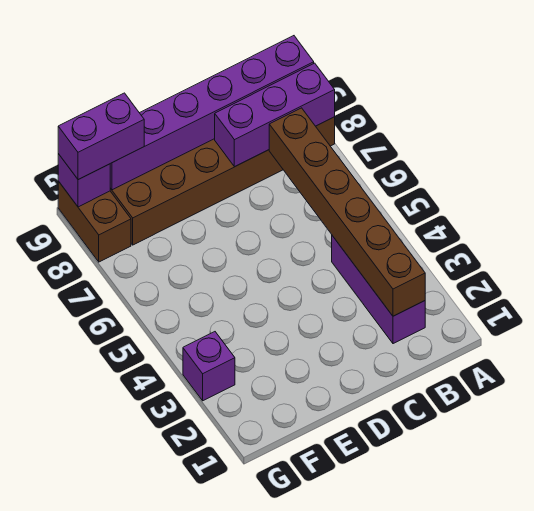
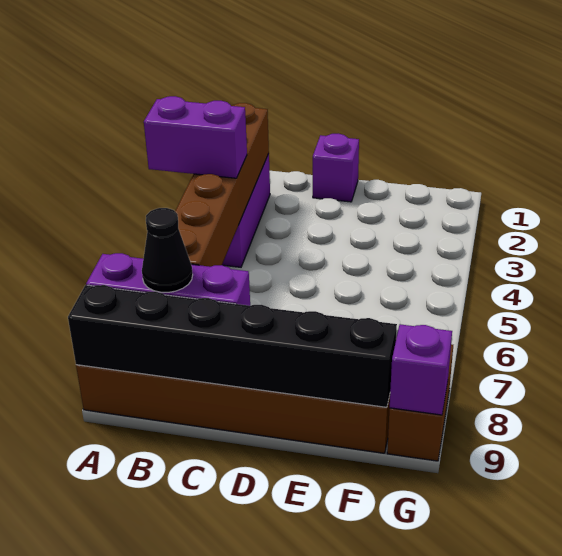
purple brick A9:F9 level 2 -> black brick A9:F9 level 2
none -> black cone B8 level 3
purple brick F9:G9 level 3 -> purple brick A4:B4 level 3
purple brick G3 level 1 -> purple brick D1 level 1

